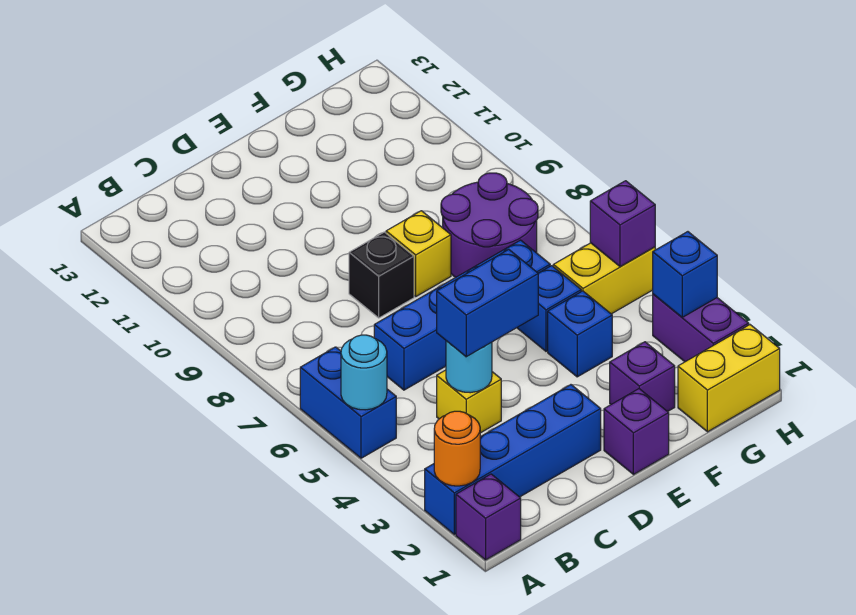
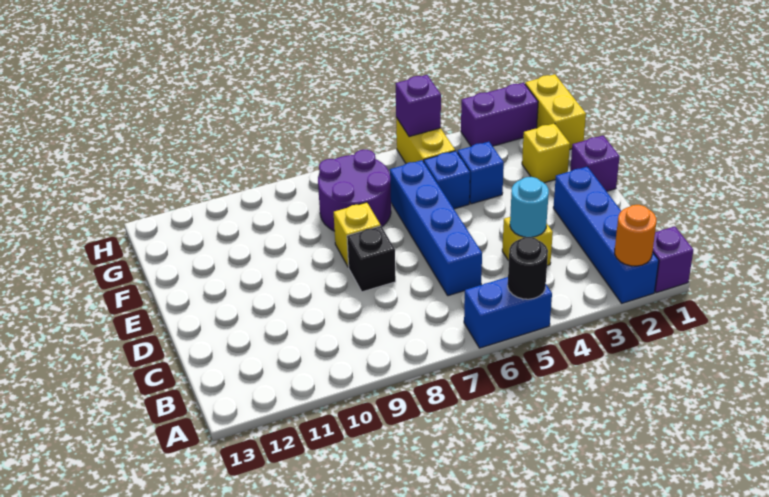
cyan round brick A5 level 2 -> black round brick A5 level 2
blue brick C4:D4 level 3 -> none
purple brick F2 level 1 -> yellow brick F2 level 1
blue brick H3 level 2 -> none

